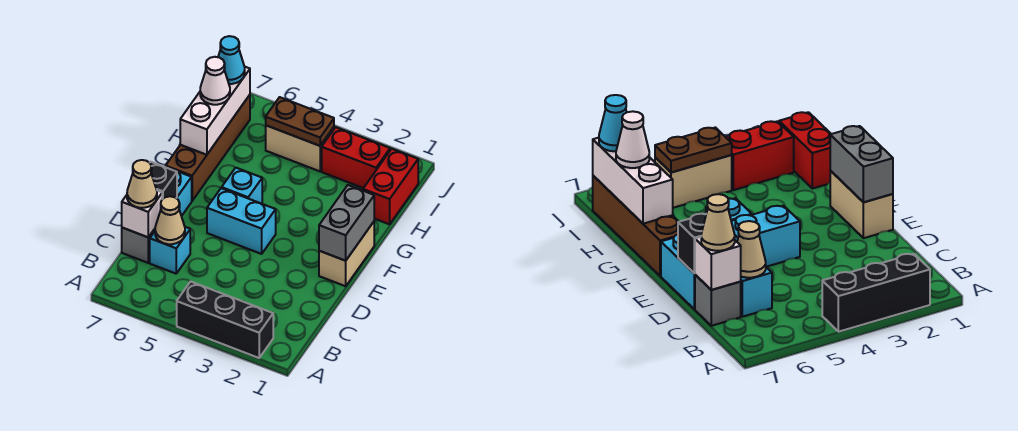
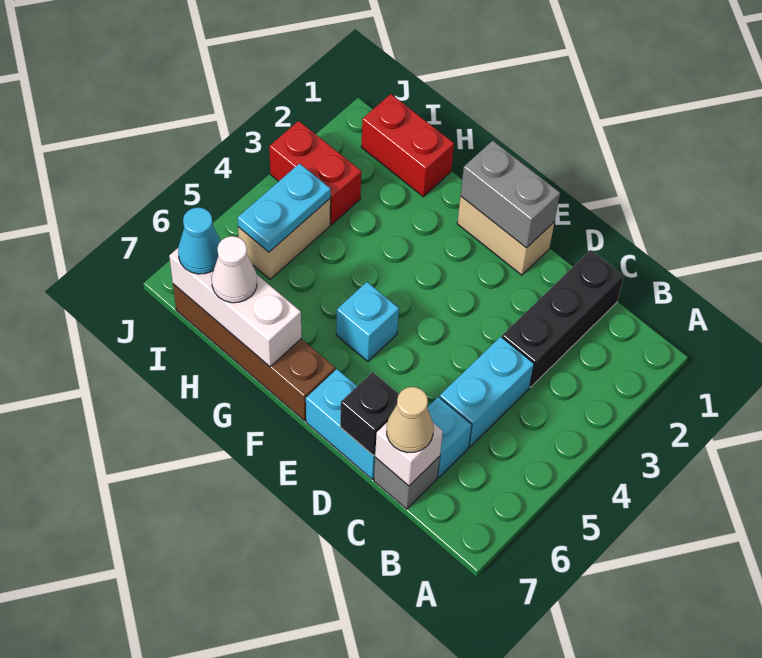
black brick A2:A4 level 1 -> black brick C1:C3 level 1
tan cone C6 level 2 -> none
cyan brick E4:E5 level 1 -> cyan brick C4:C5 level 1
red brick I2:I3 level 1 -> red brick I3:J3 level 1
brown plate I4:I5 level 2 -> cyan plate I4:I5 level 2

